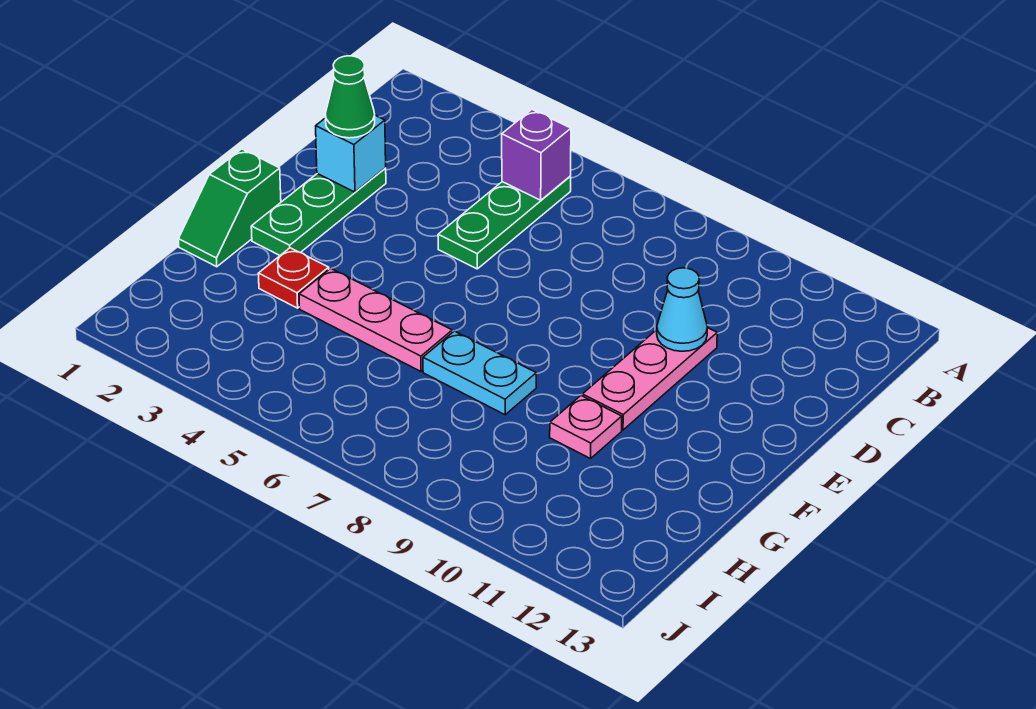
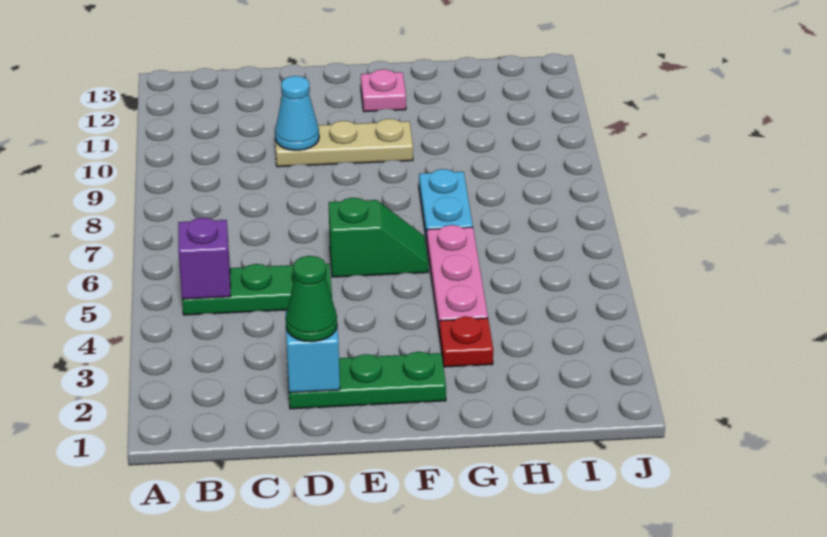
pink plate D10:F10 level 1 -> tan plate D10:F10 level 1
green slope F1:G1 level 1 top F -> green slope E6:F6 level 1 top E
pink plate G10 level 1 -> pink plate F12 level 1

